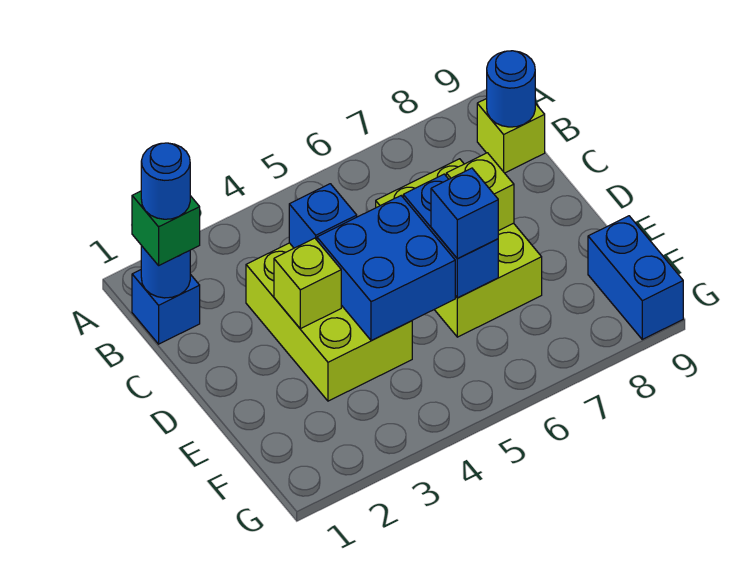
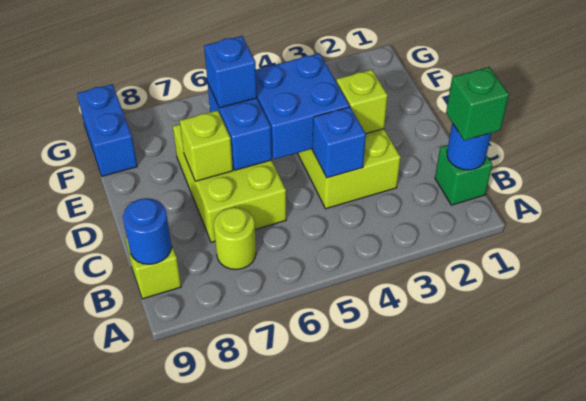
blue brick B1 level 1 -> green brick B1 level 1
blue round brick B1 level 4 -> none
none -> lime round brick B7 level 1

